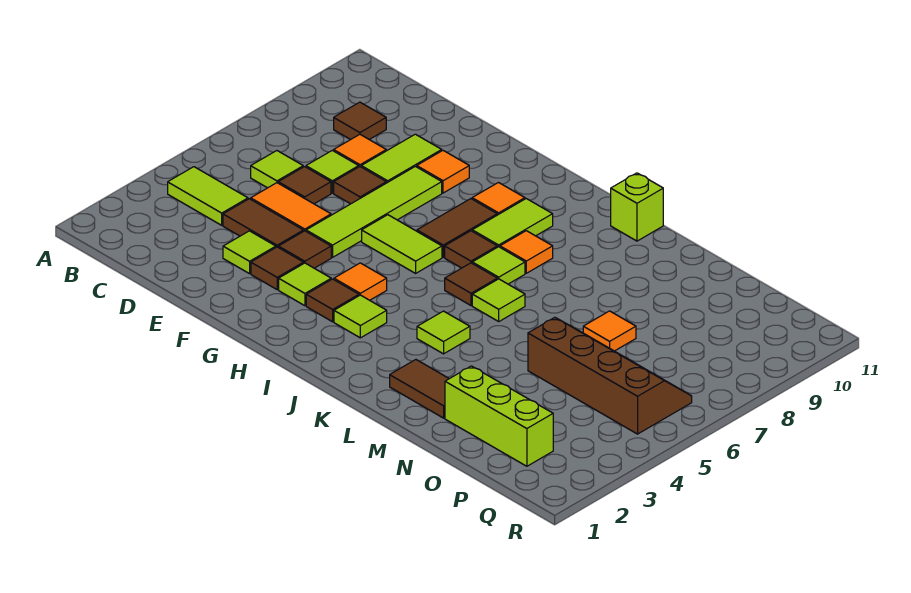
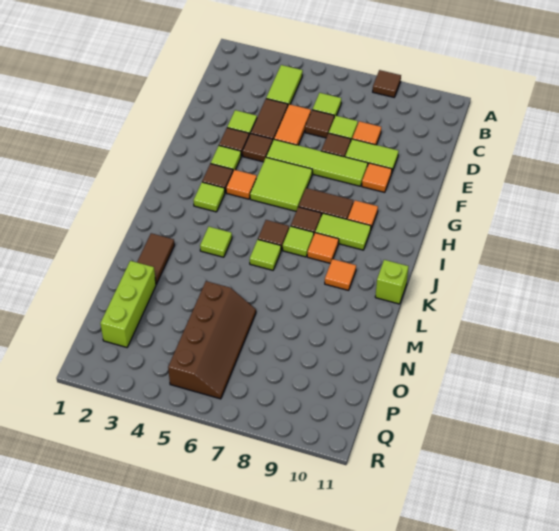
brown tile C9 level 1 -> brown tile A8 level 1
lime tile G6:H6 level 1 -> lime tile G5:H6 level 1
orange tile N7 level 1 -> orange tile K9 level 1

